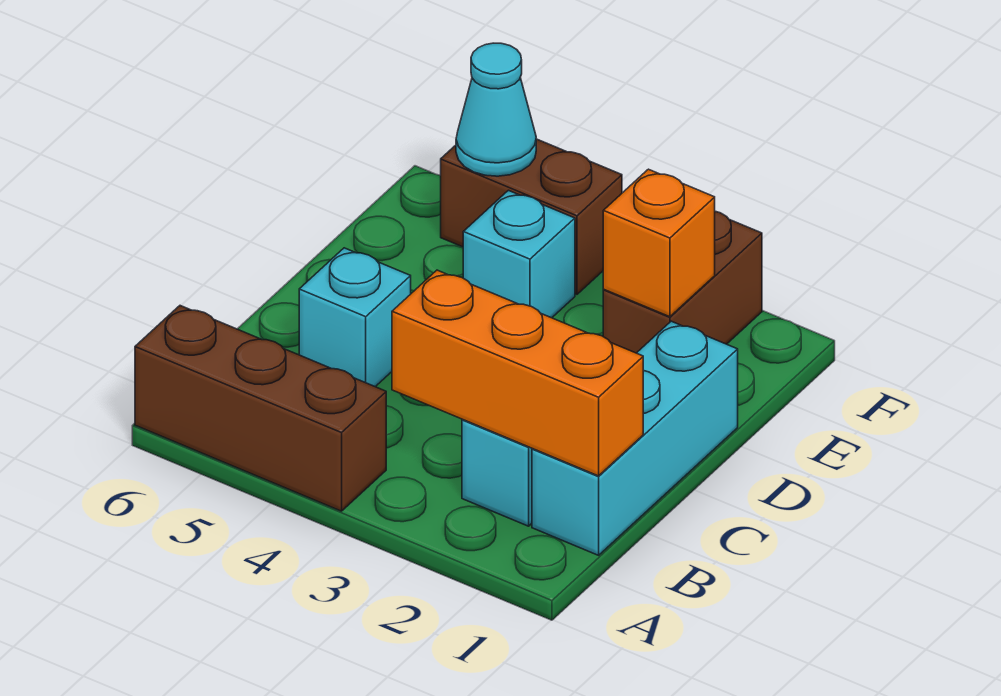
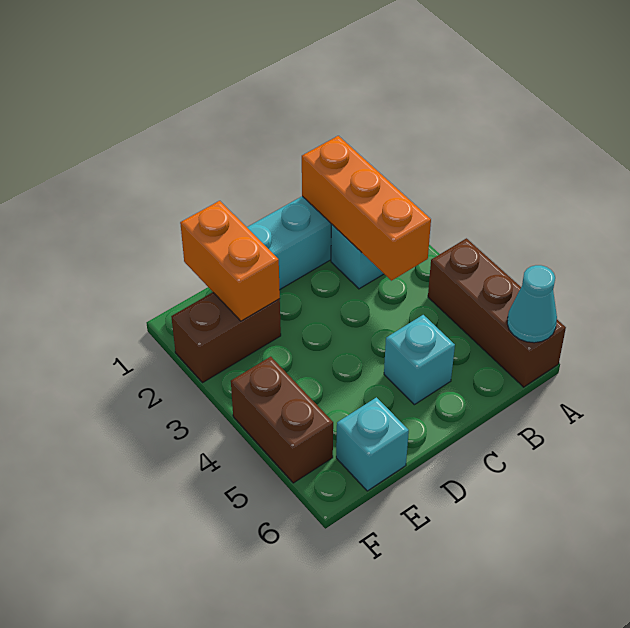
orange brick E2 level 2 -> orange brick E1:E2 level 2
cyan brick E4 level 1 -> cyan brick E6 level 1
cyan cone F5 level 2 -> cyan cone A6 level 2

